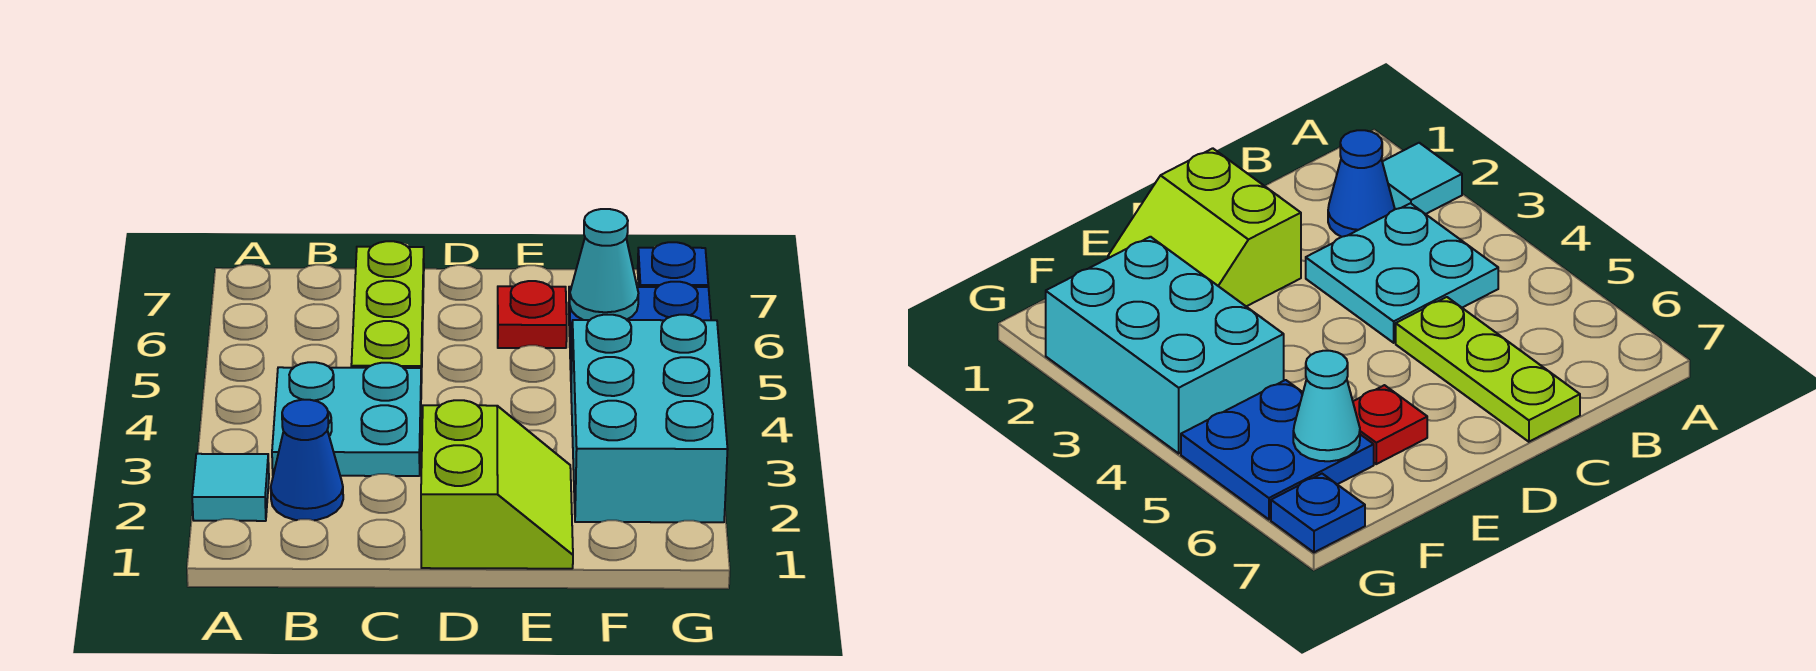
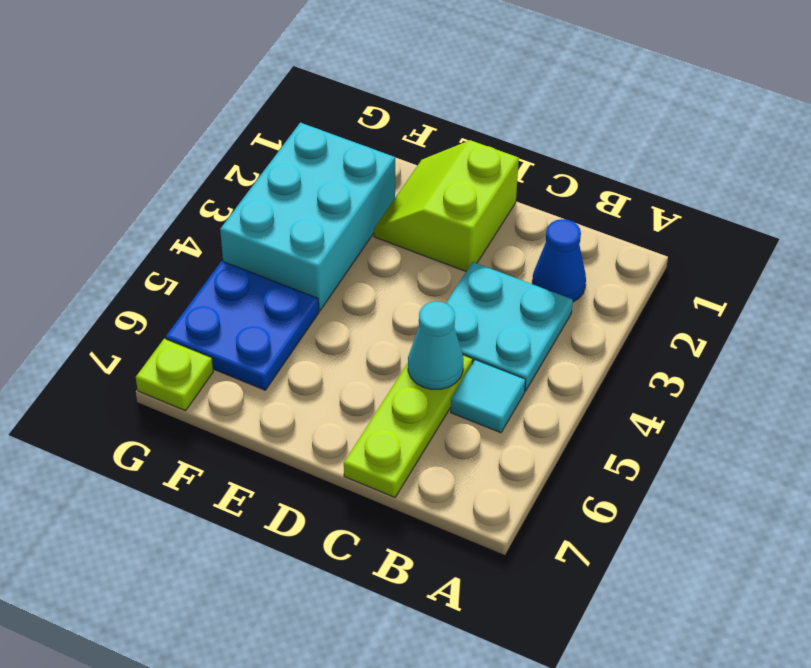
cyan tile A2 level 1 -> cyan tile B5 level 1
red plate E6 level 1 -> none
cyan cone F6 level 2 -> cyan cone C5 level 2
blue plate G7 level 1 -> lime plate G7 level 1

